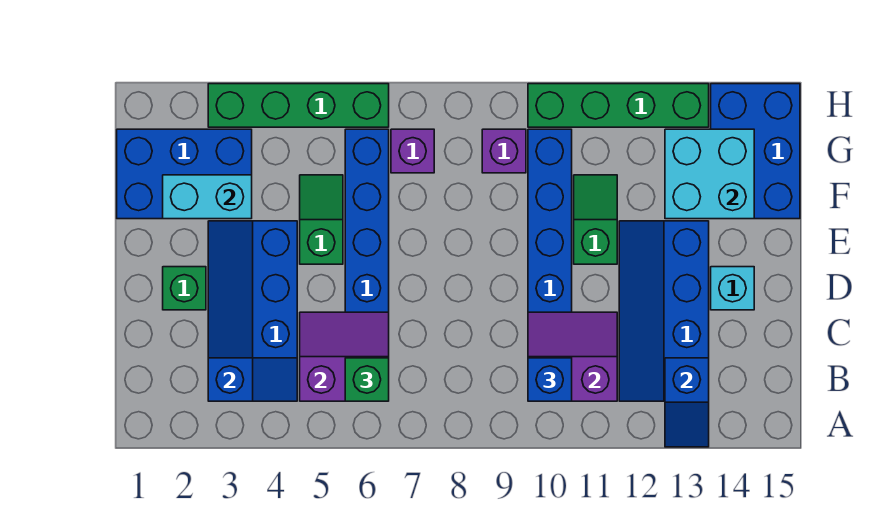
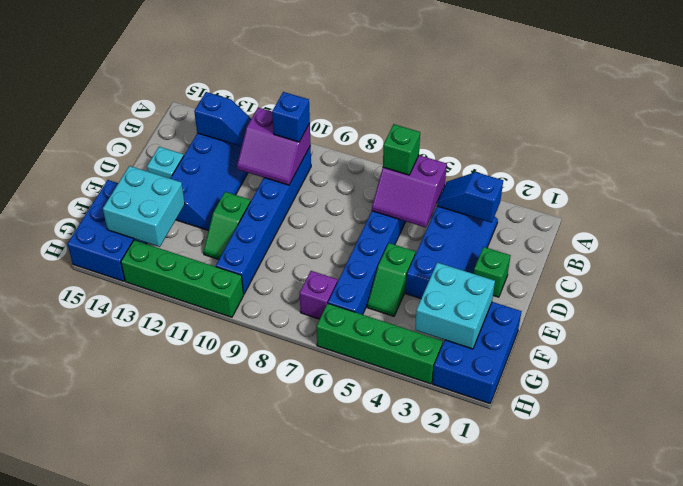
blue slope A13:B13 level 2 top B -> blue slope B12:B13 level 2 top 13
blue brick F1:G3 level 1 -> blue brick F1:H2 level 1
cyan brick F2:F3 level 2 -> cyan brick F2:G3 level 2
purple brick G9 level 1 -> none

